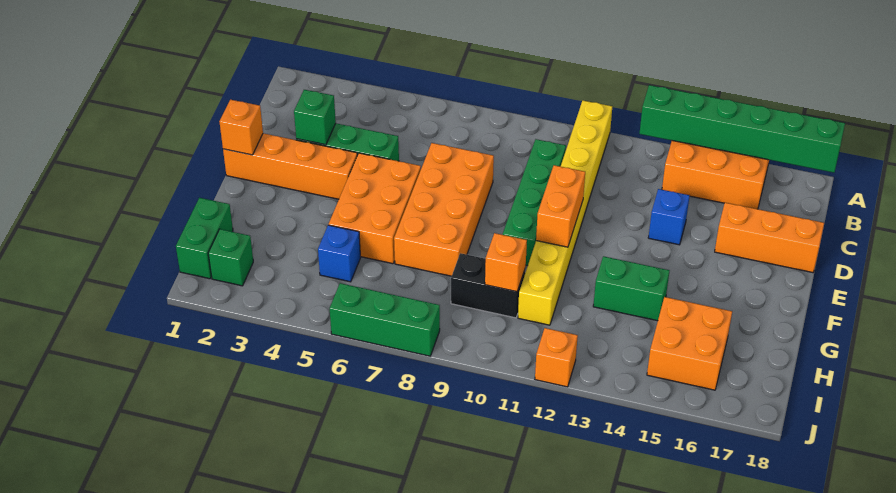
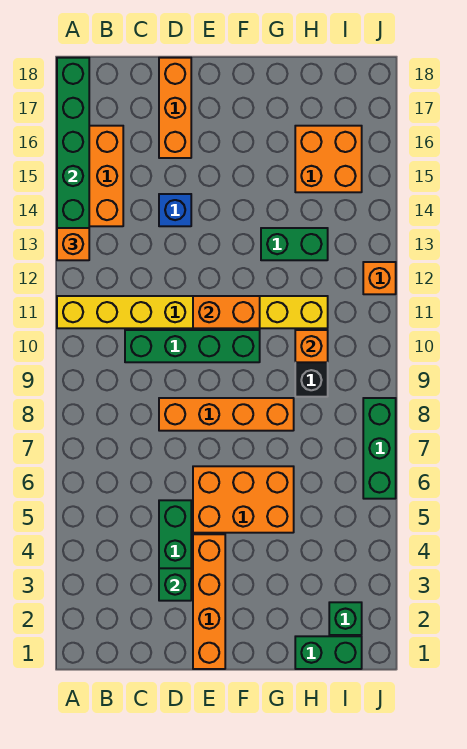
orange brick D7:G8 level 1 -> orange brick D8:G8 level 1
orange brick E1 level 2 -> orange brick A13 level 3
green brick G13:G14 level 1 -> green brick G13:H13 level 1
blue brick H5 level 1 -> none

